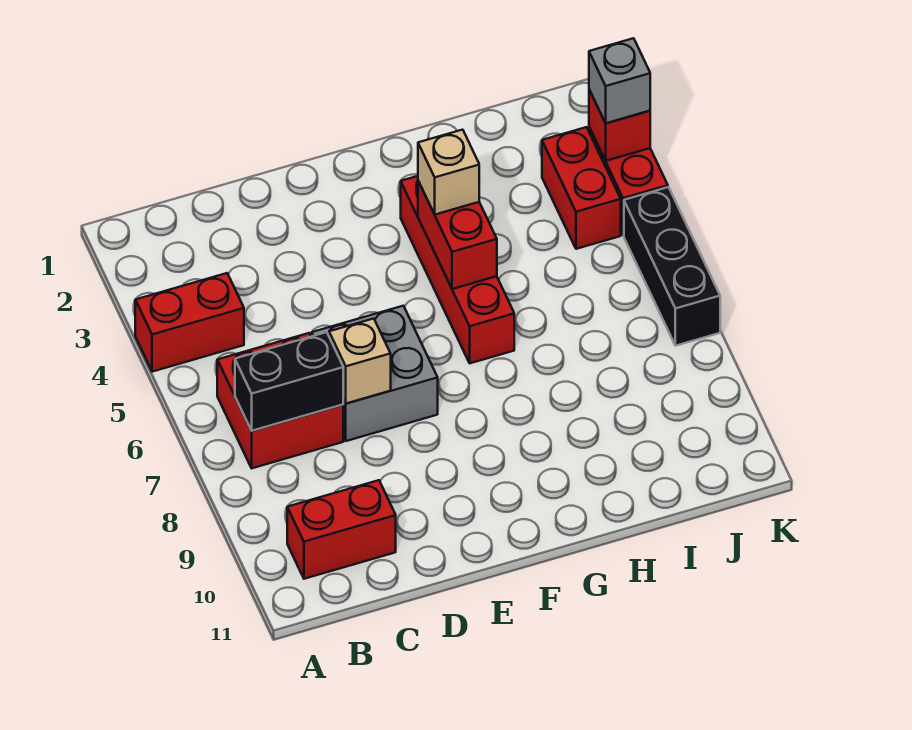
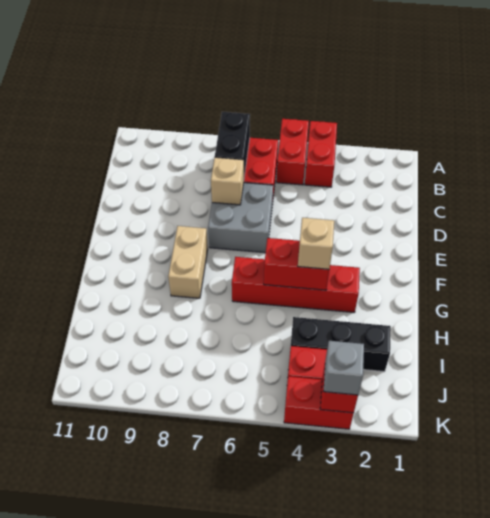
red brick B10:C10 level 1 -> red brick A5:B5 level 1
none -> tan brick F8:G8 level 1
black brick K5:K7 level 1 -> black brick I2:I4 level 1

